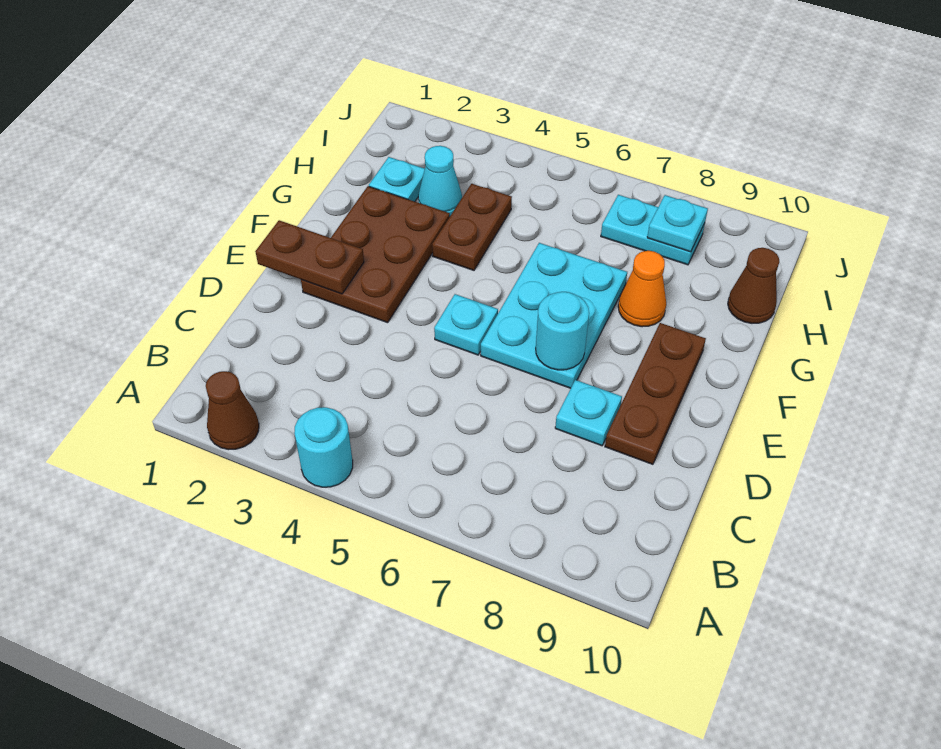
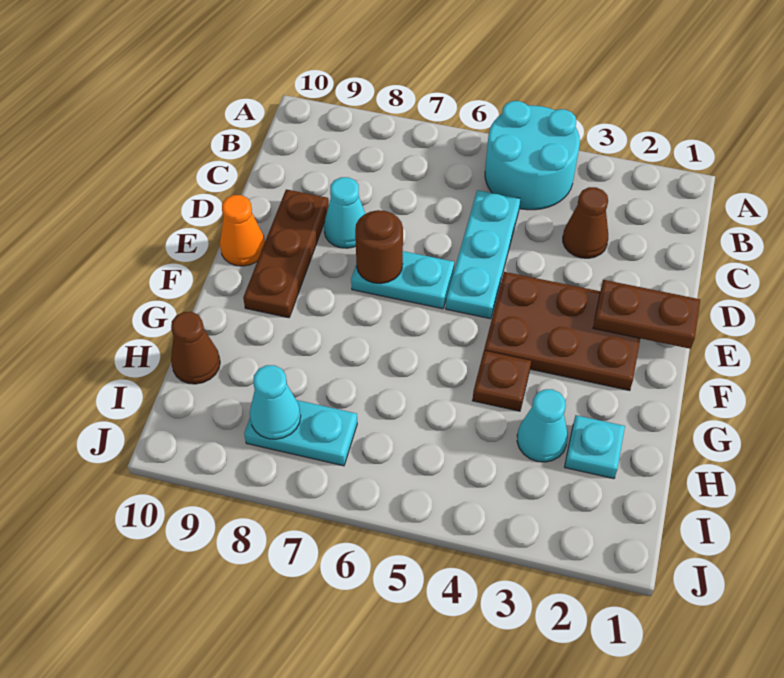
brown cone A2 level 1 -> brown cone C3 level 1
cyan round brick A4 level 1 -> cyan round brick A4:B5 level 1
cyan plate D8 level 1 -> cyan cone D8 level 1
brown plate E2:G3 level 1 -> brown plate E2:F4 level 1
cyan plate E5 level 1 -> cyan plate C5:E5 level 1
cyan plate E6:G7 level 1 -> cyan plate E6:E7 level 1
cyan round brick E7 level 2 -> brown round brick E7 level 2
brown plate G4:H4 level 1 -> brown plate G4 level 1
orange cone G8 level 1 -> orange cone E10 level 1
cyan plate I8 level 2 -> cyan cone I8 level 2

